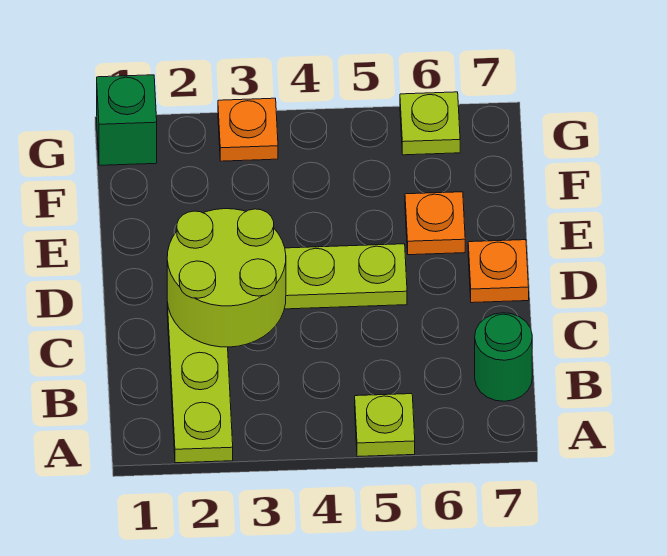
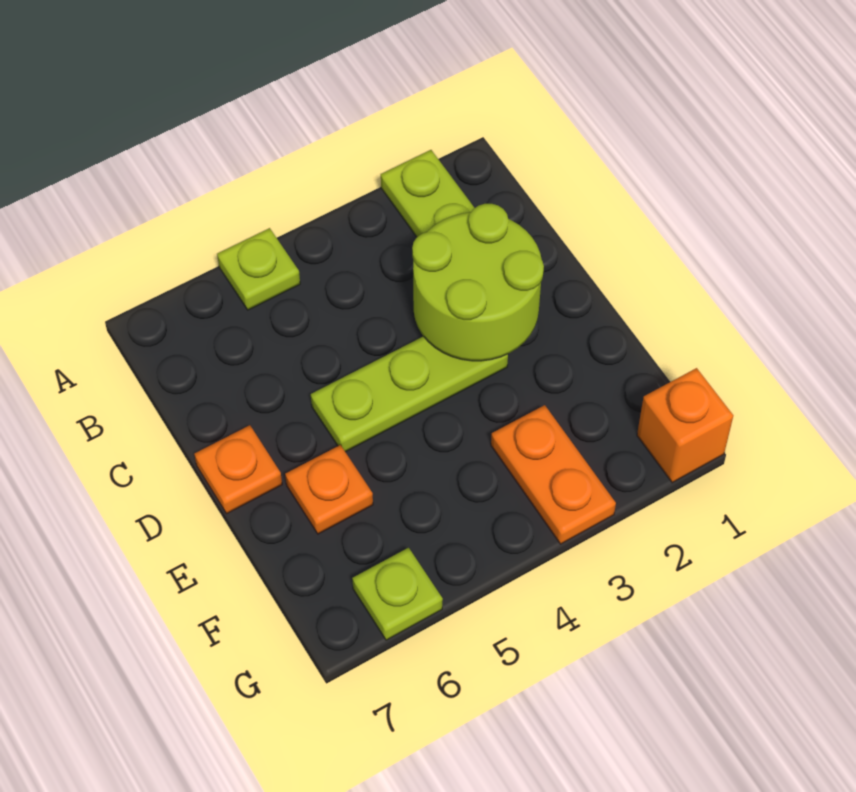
green round brick B7 level 1 -> none
green brick G1 level 1 -> orange brick G1 level 1
orange plate G3 level 1 -> orange plate F3:G3 level 1

